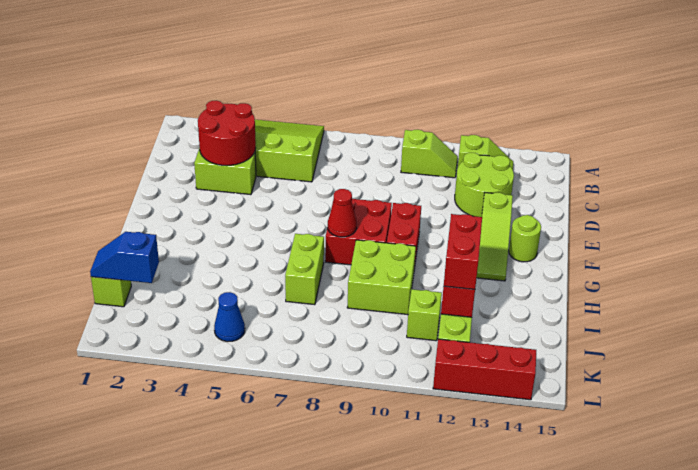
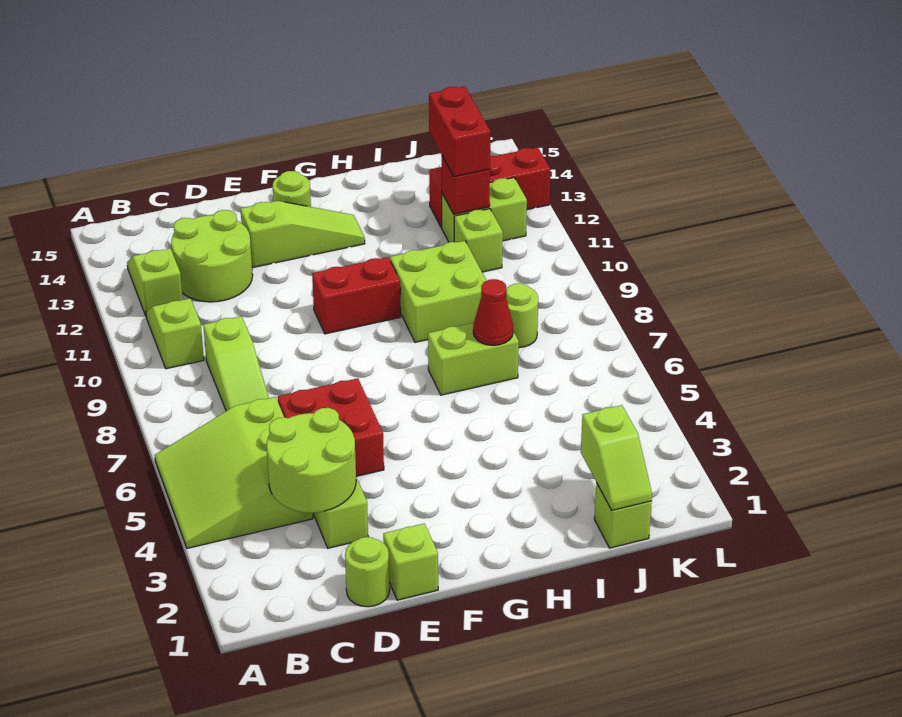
red round brick C3:D4 level 2 -> lime round brick C3:D4 level 2
none -> lime slope C7:C9 level 1 top 9
none -> lime round brick D1 level 1
none -> lime brick E1 level 1
red brick F8:G9 level 1 -> red brick D5:E6 level 1
red cone G8 level 2 -> red cone I7 level 2
red brick I12:J12 level 3 -> red brick J12:J13 level 3
blue slope J1:J2 level 2 top 2 -> lime slope J1:J2 level 2 top 2
none -> lime round brick J8 level 1
blue cone K5 level 1 -> none
red brick L12:L14 level 1 -> red brick J13:L13 level 1

